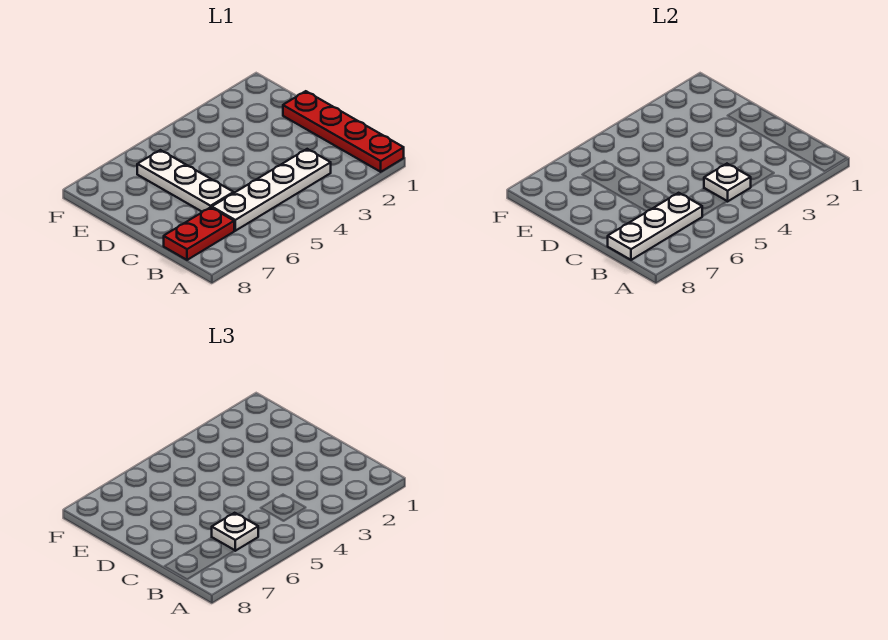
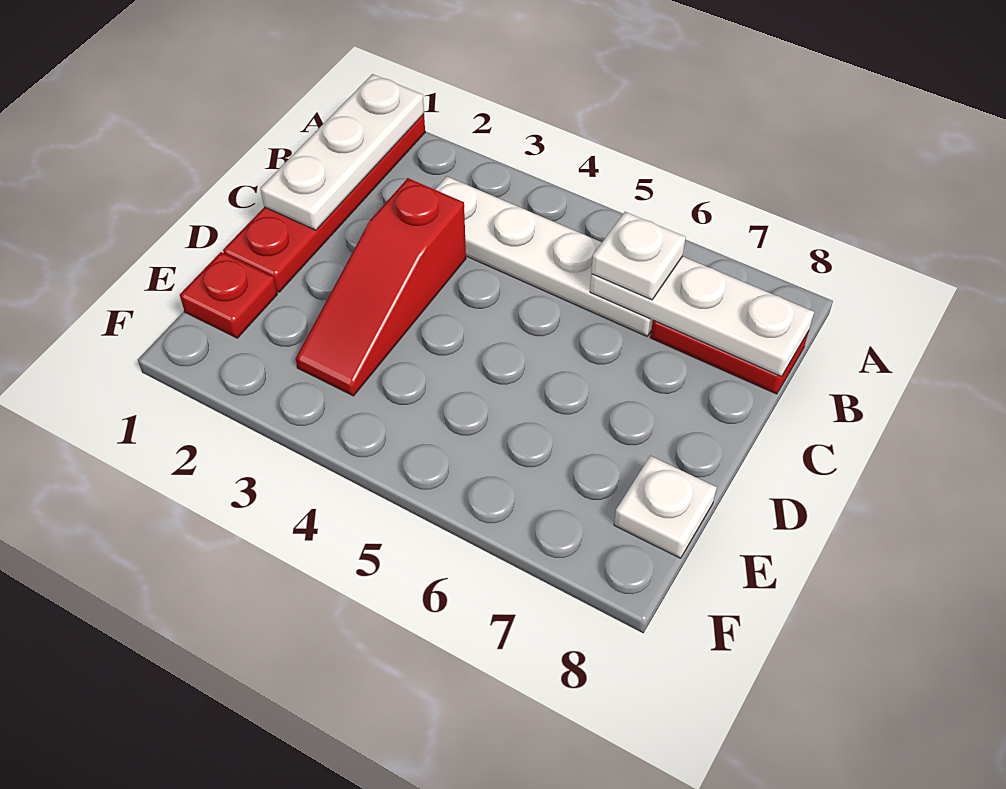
white plate B4 level 2 -> white plate E8 level 1
none -> red slope C3:E3 level 1 top C
white plate C6:E6 level 1 -> white plate A1:C1 level 2
none -> red plate E1 level 1

